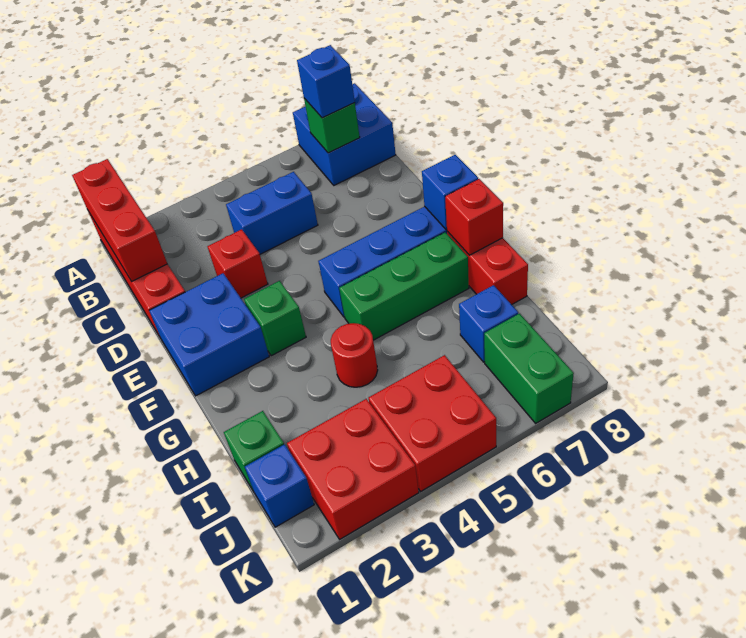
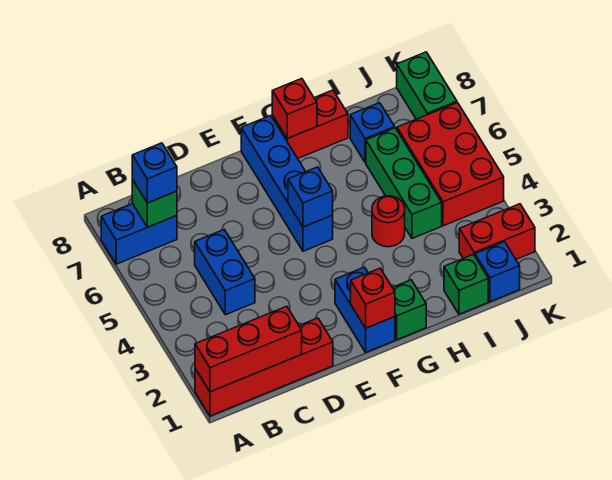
blue brick A7:B8 level 1 -> blue brick A7:B7 level 1
red brick D3 level 1 -> red brick F1 level 2
blue brick E1:F2 level 1 -> blue brick F1:F2 level 1
green brick F3 level 1 -> green brick G1 level 1
blue brick F8 level 2 -> blue brick F5 level 2
green brick G5:G7 level 1 -> green brick I4:I6 level 1
red brick J2:K3 level 1 -> red brick J2:K2 level 1
red brick J4:K5 level 1 -> red brick J4:K6 level 1
green brick J7:K7 level 1 -> green brick K7:K8 level 1

